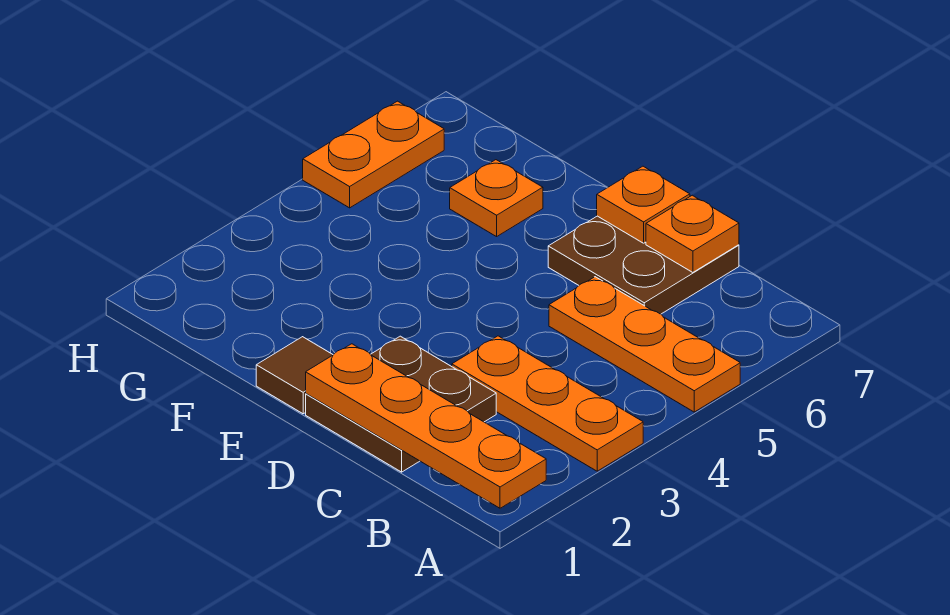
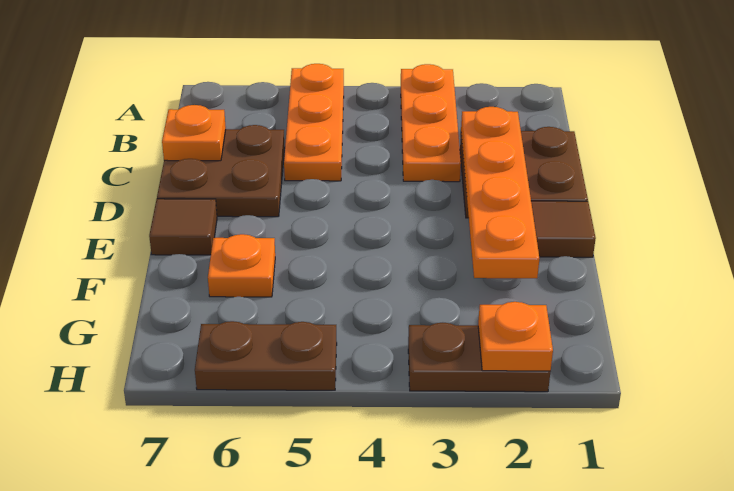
orange plate A1:D1 level 2 -> orange plate C2:F2 level 2
orange plate D7 level 2 -> orange plate H2 level 2
none -> brown tile E7 level 1
none -> brown plate H2:H3 level 1
orange plate H5:H6 level 1 -> brown plate H5:H6 level 1

